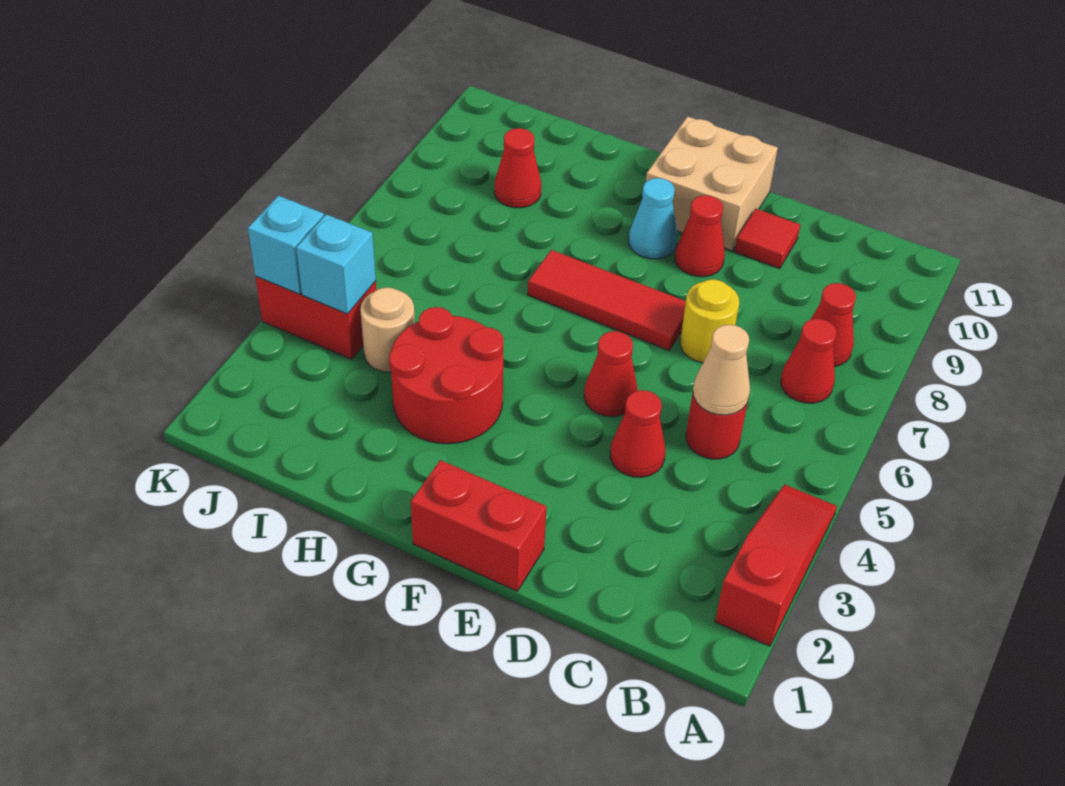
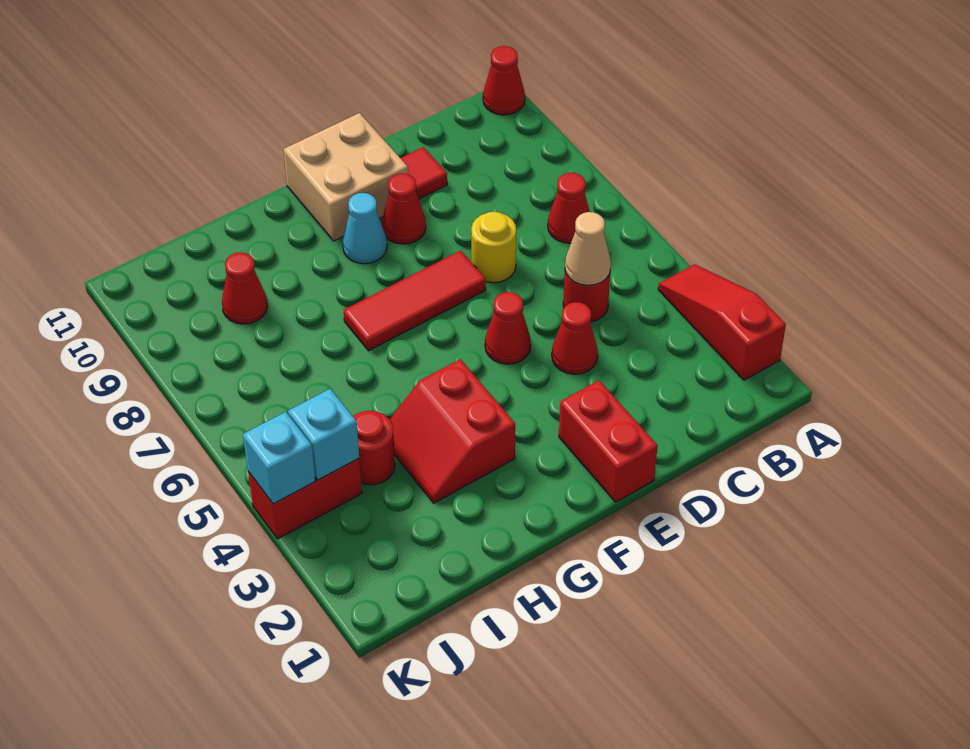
red cone B8 level 1 -> red cone A11 level 1
red brick E1:F1 level 1 -> red brick E1:E2 level 1
red round brick G3:H4 level 1 -> red slope G3:H4 level 1 top G
tan round brick I4 level 1 -> red round brick I4 level 1

